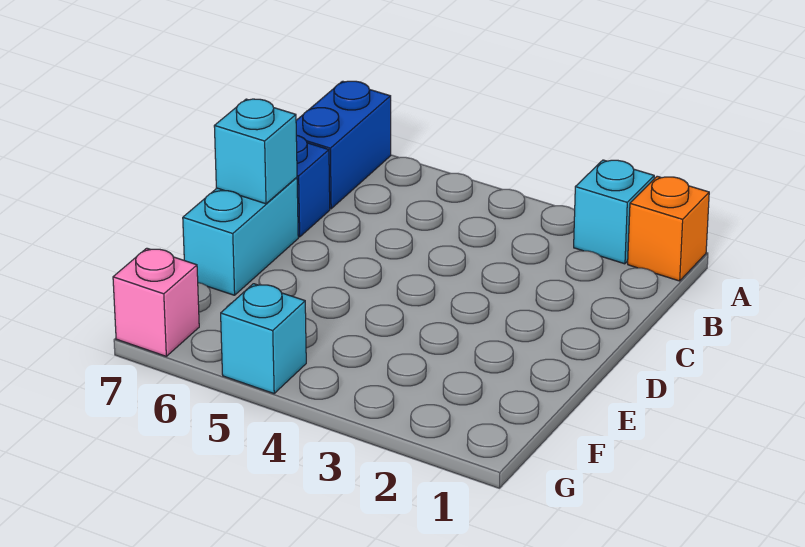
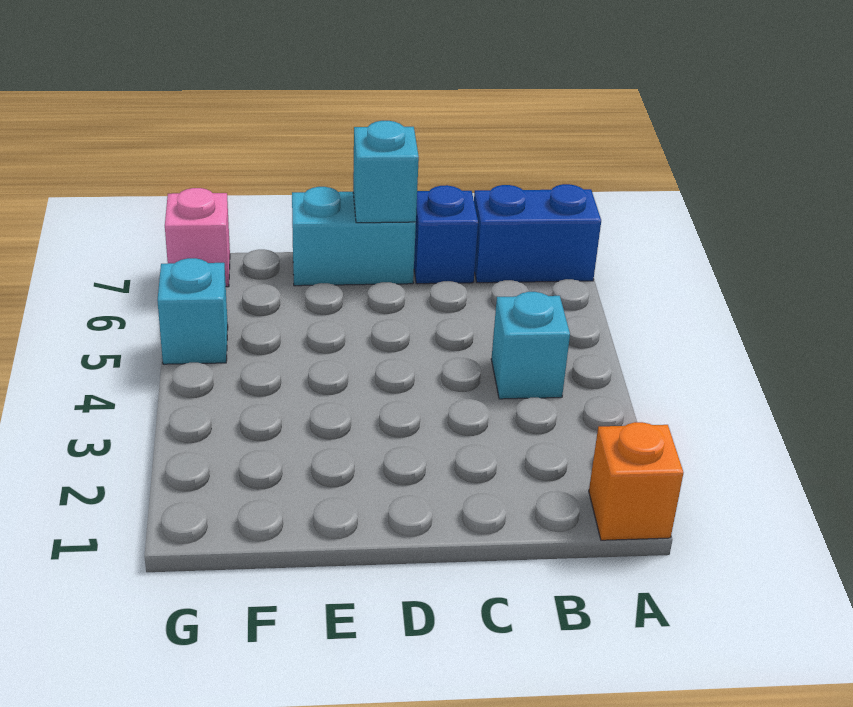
cyan brick A2 level 1 -> cyan brick B4 level 1

